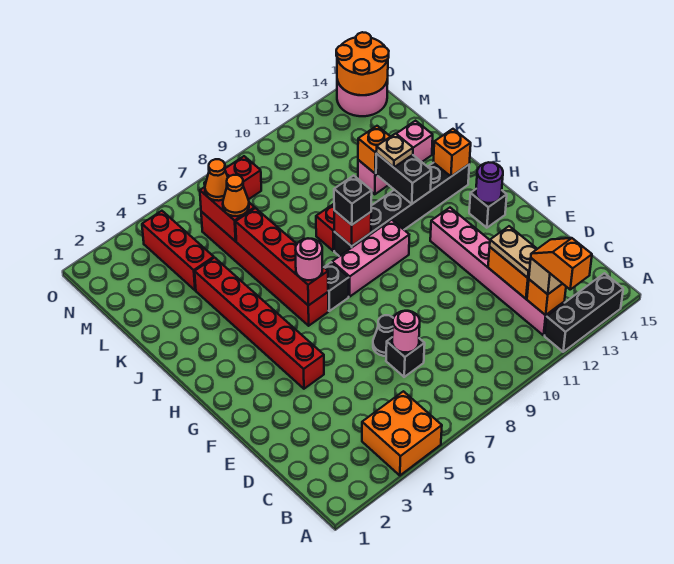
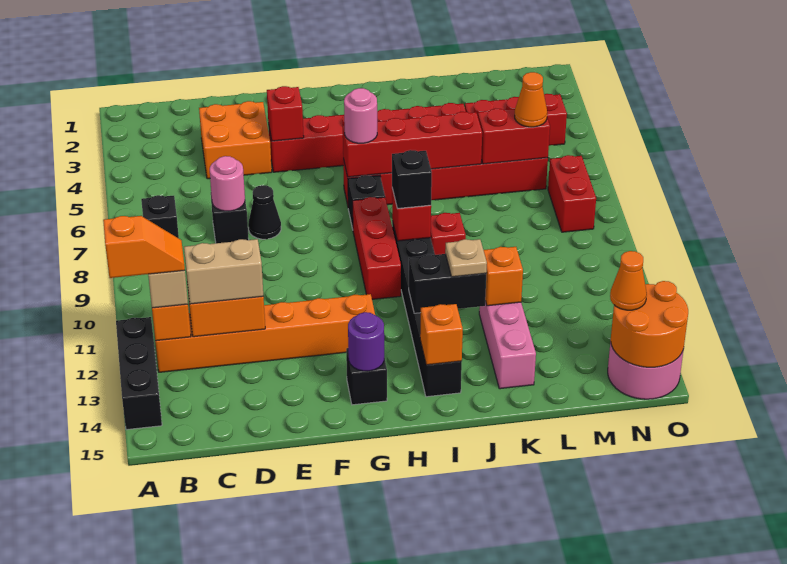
orange brick A4:B5 level 1 -> orange brick D3:E4 level 1
none -> black brick B7 level 1
pink brick B12:G12 level 1 -> orange brick B12:G12 level 1
tan plate C12:D12 level 3 -> tan brick C12:D12 level 3
none -> red brick F4 level 2
pink brick H8:H10 level 1 -> red brick H8:H10 level 1
orange cone L6 level 3 -> orange cone N14 level 3

